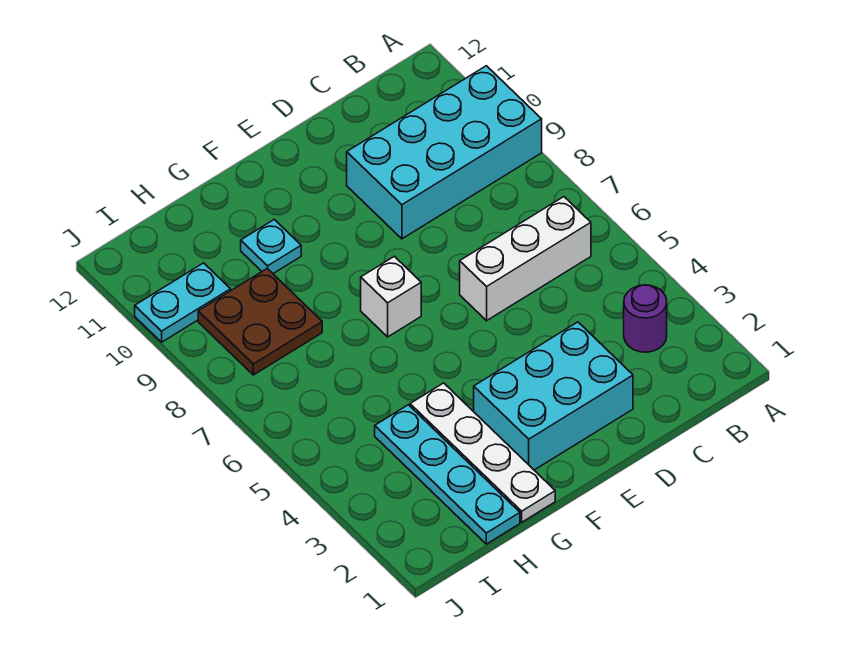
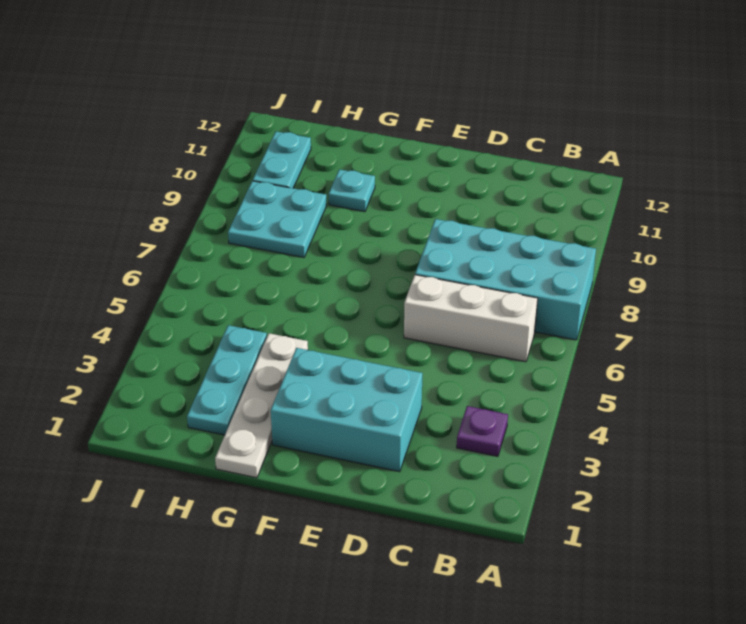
cyan brick A9:D10 level 1 -> cyan brick A7:D8 level 1
purple round brick B3 level 1 -> purple plate B3 level 1
white brick F7 level 1 -> none
cyan plate H1:H4 level 1 -> cyan plate H2:H4 level 1
brown plate H8:I9 level 1 -> cyan plate H8:I9 level 1
cyan plate I10:J10 level 1 -> cyan plate I10:I11 level 1

